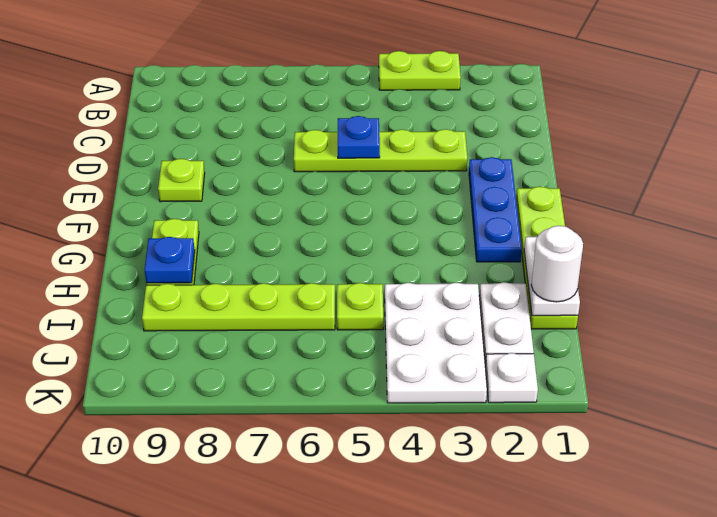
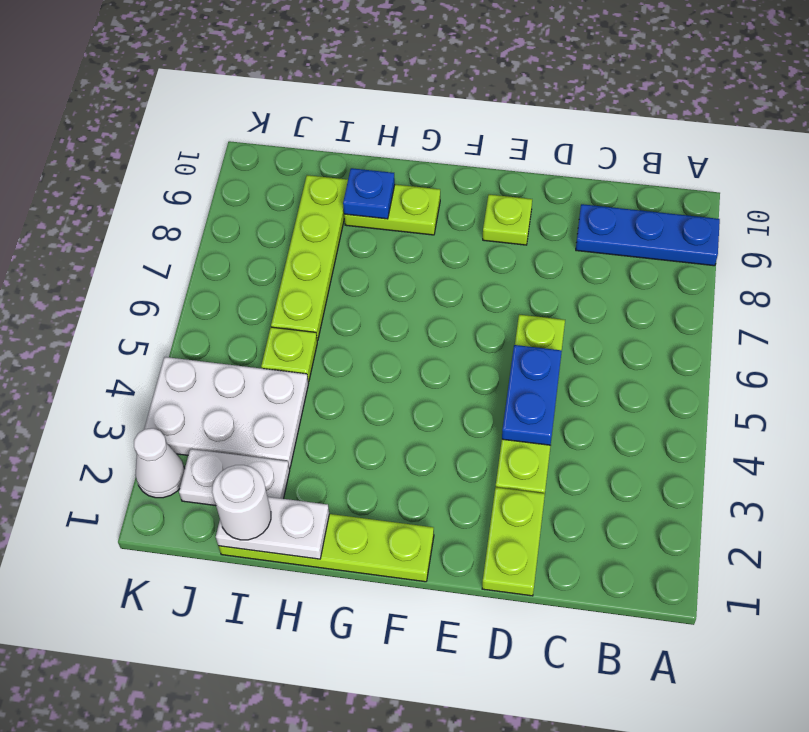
lime plate A3:A4 level 1 -> lime plate D1:D2 level 1
blue plate D5 level 2 -> blue plate D4:D5 level 2
blue plate E2:G2 level 1 -> blue plate A9:C9 level 1
white plate K2 level 1 -> white cone K2 level 1

